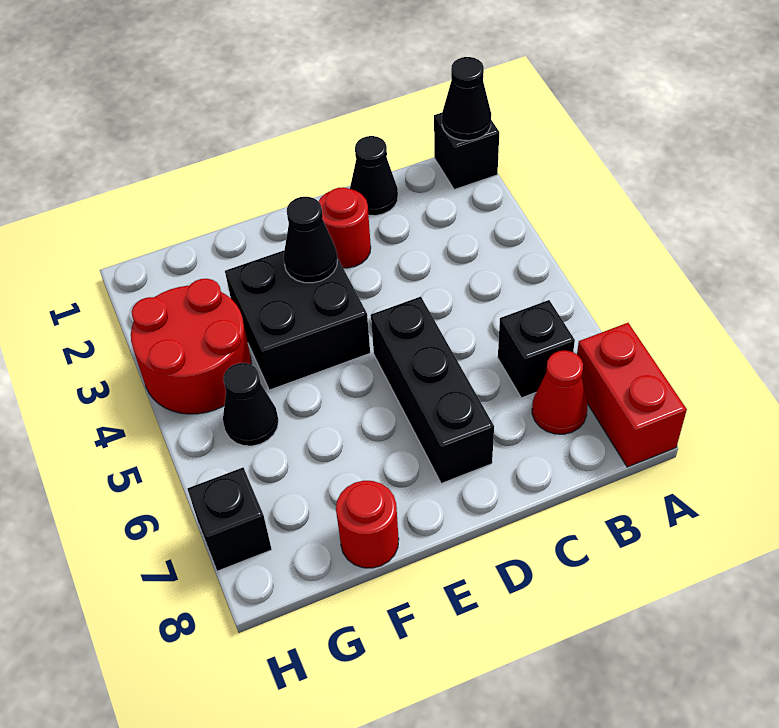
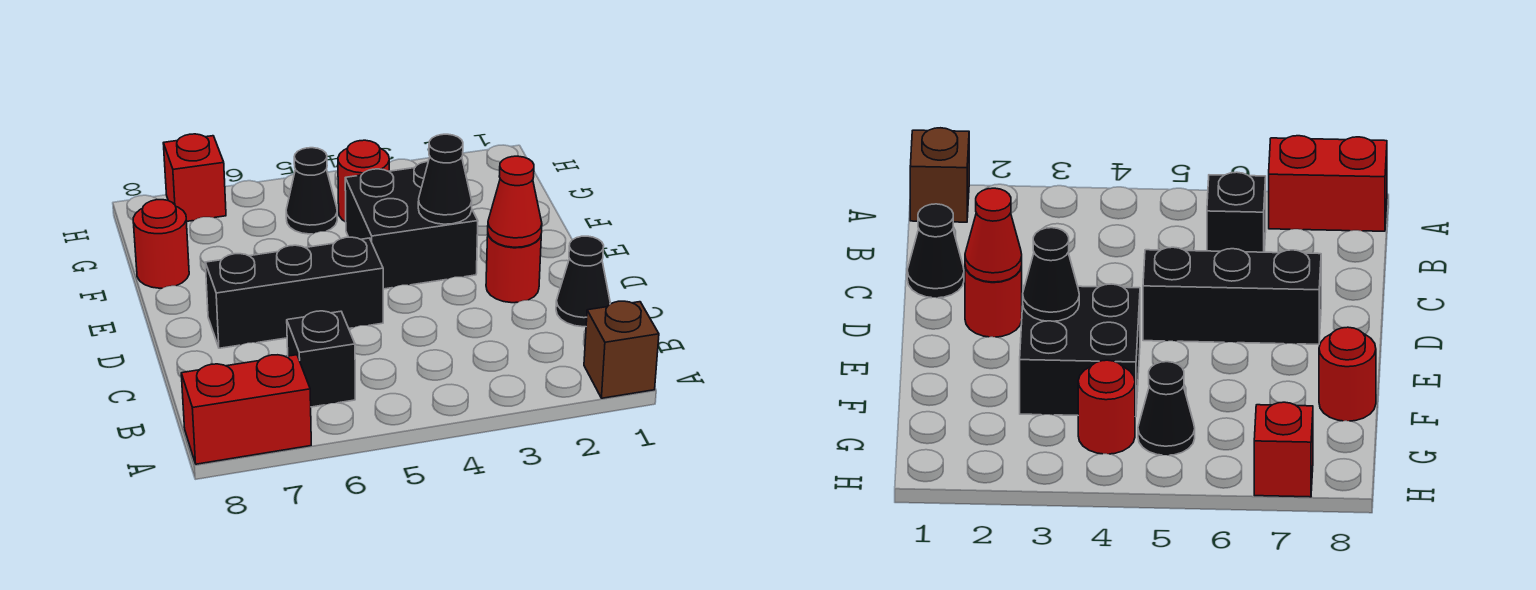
black brick A1 level 1 -> brown brick A1 level 1
black cone A1 level 2 -> none
red cone B7 level 1 -> red cone D2 level 2
red round brick G3:H4 level 1 -> red round brick G4 level 1
black brick H7 level 1 -> red brick H7 level 1

